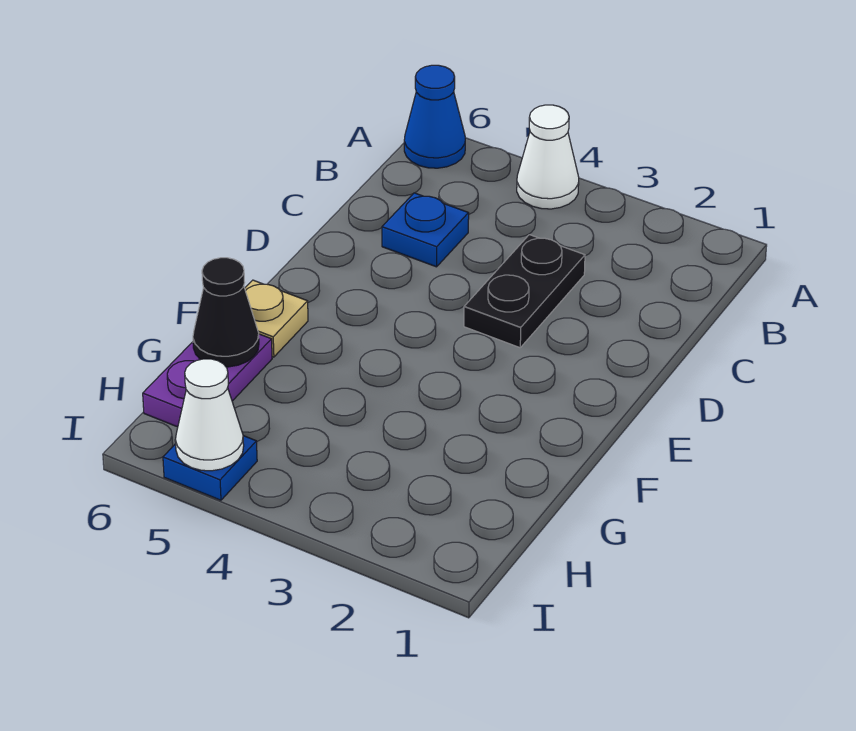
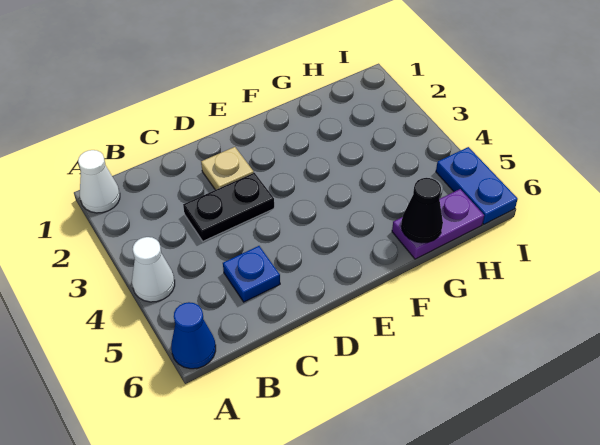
tan plate F6 level 1 -> tan plate D2 level 1
blue plate I5 level 1 -> blue plate I5:I6 level 1
white cone I5 level 2 -> white cone A1 level 1

